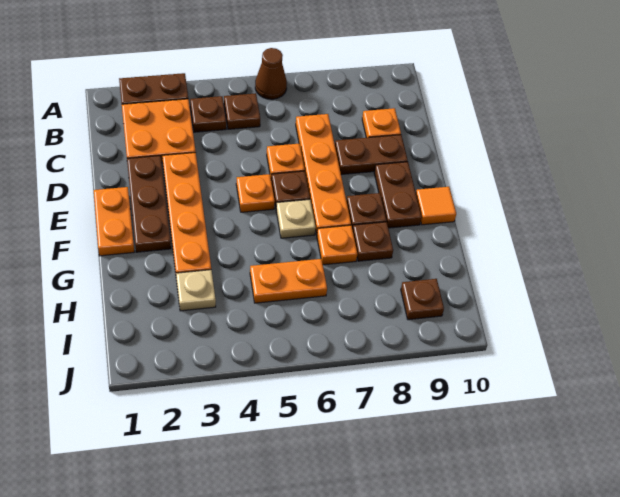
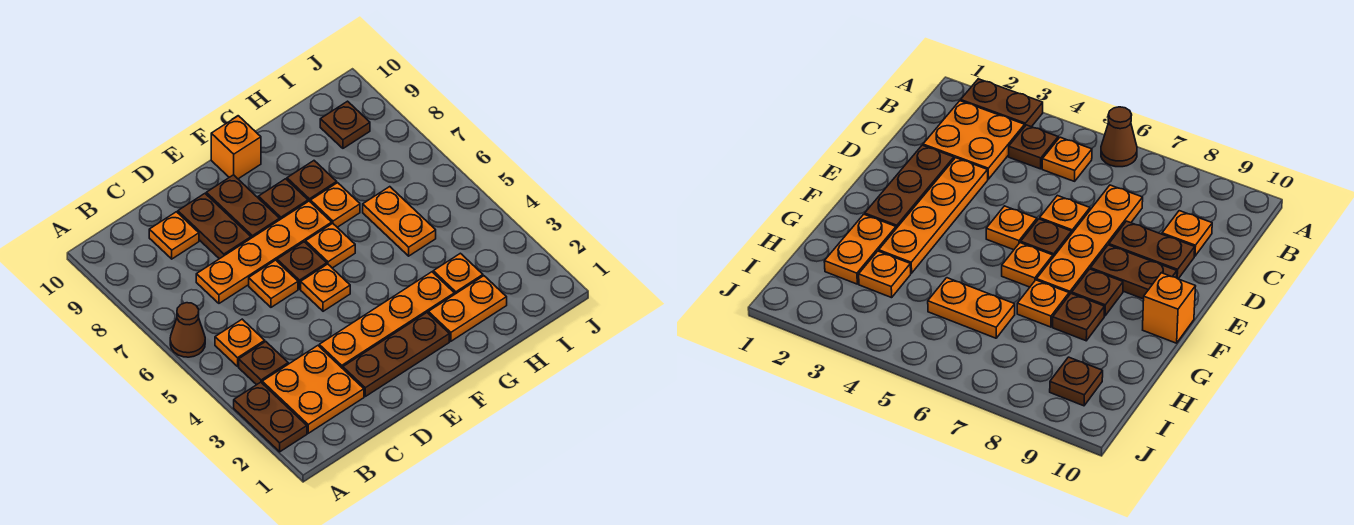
brown plate B5 level 1 -> orange plate B5 level 1
orange plate E1:F1 level 1 -> orange plate G2:H2 level 1
brown plate E9:F9 level 1 -> brown plate E8:E9 level 1
tan plate F6 level 1 -> orange plate F6 level 1
orange tile F10 level 1 -> orange brick F10 level 1
tan plate H3 level 1 -> orange plate H3 level 1

